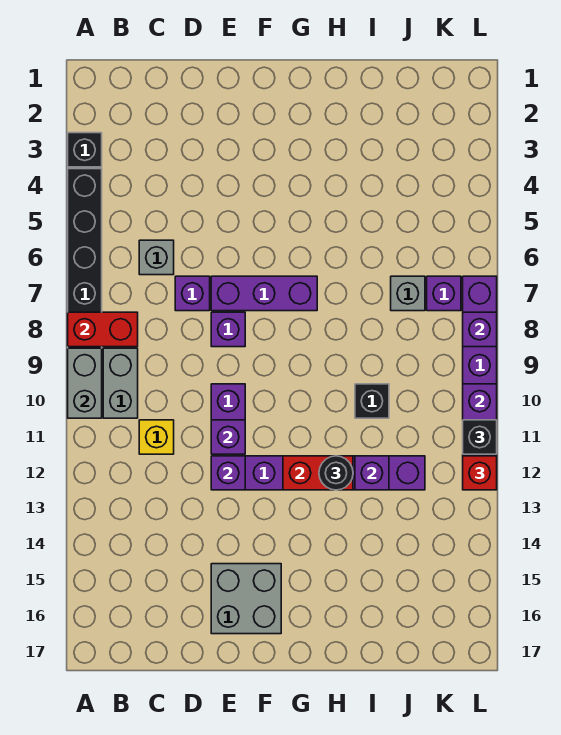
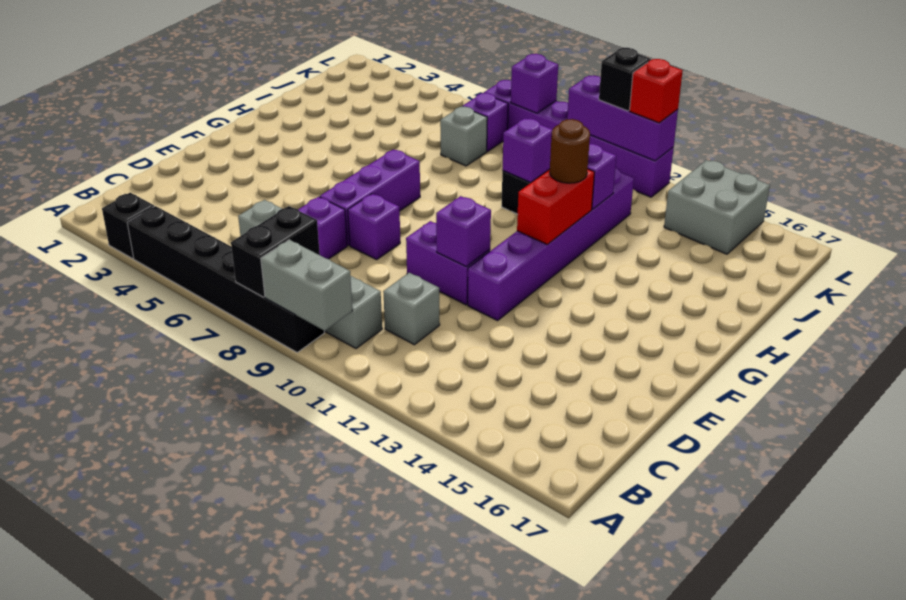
red brick A8:B8 level 2 -> black brick A8:B8 level 2
yellow brick C11 level 1 -> grey brick C11 level 1
purple brick E12 level 2 -> purple brick I10 level 2
grey brick E15:F16 level 1 -> grey brick K14:L15 level 1
black round brick H12 level 3 -> brown round brick H12 level 3

